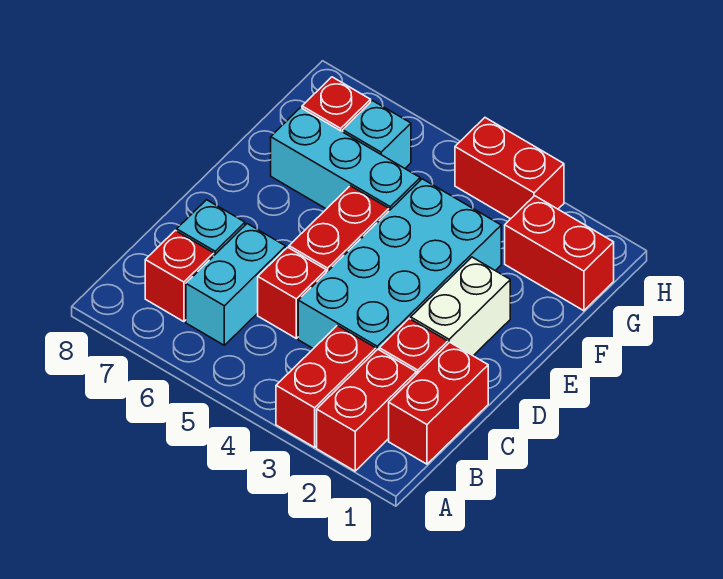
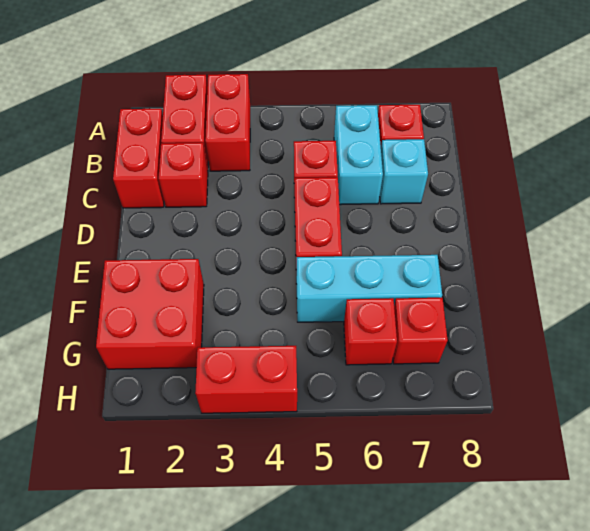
cyan brick C3:F4 level 1 -> none
white brick D2:E2 level 1 -> none
red brick G1:G2 level 1 -> red brick F1:G2 level 1
cyan brick G6 level 1 -> red brick G6 level 1

